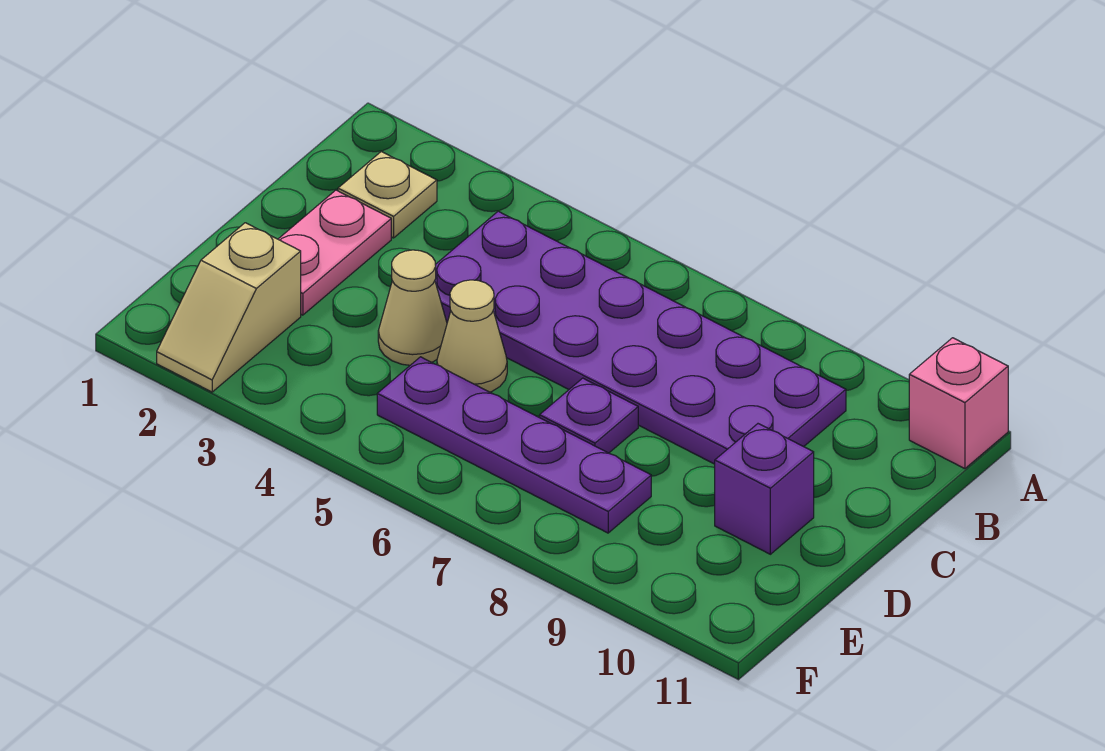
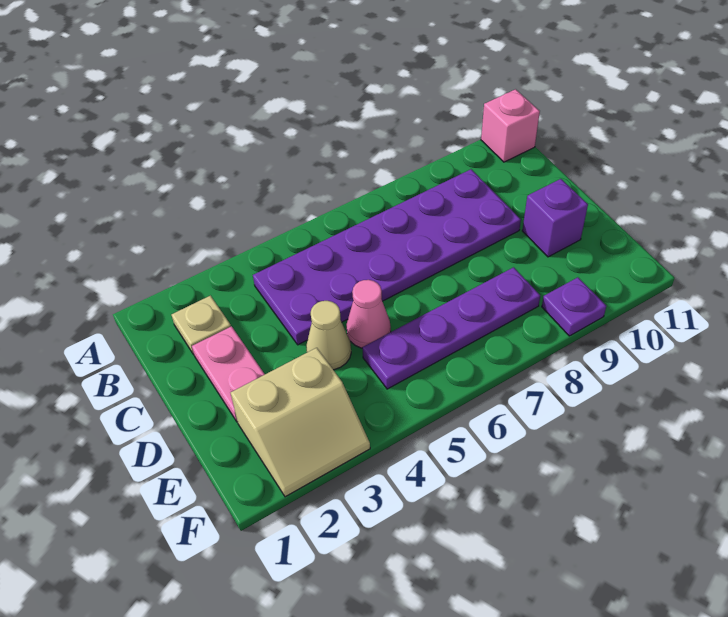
tan cone D5 level 1 -> pink cone D5 level 1
purple plate D7 level 1 -> purple plate F9 level 1
tan slope E2:F2 level 1 top E -> tan slope E2:F3 level 1 top E

